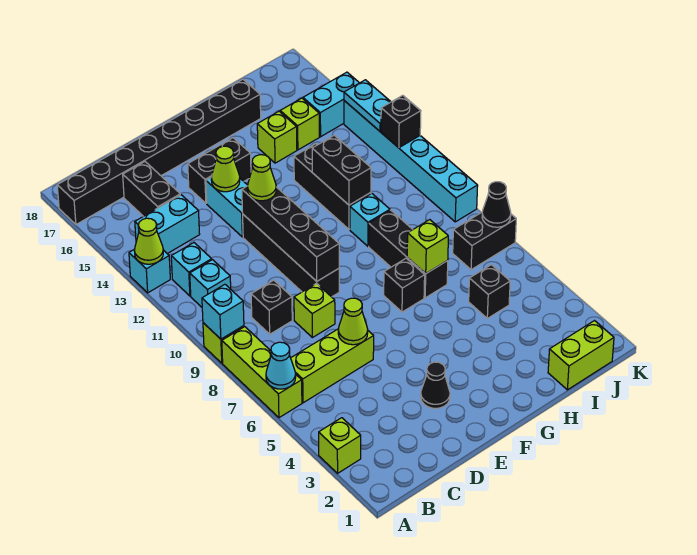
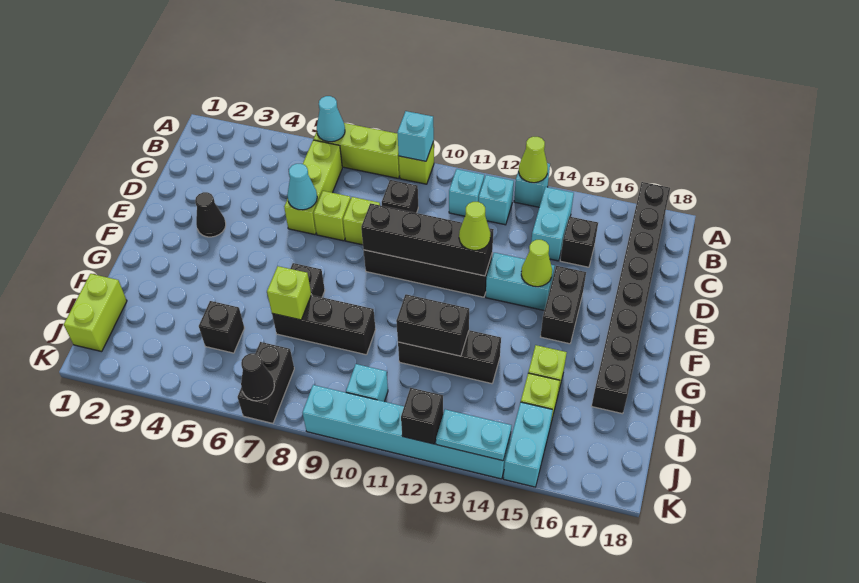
lime brick A3 level 1 -> lime brick D7 level 1
black brick C15:C16 level 1 -> black brick C15 level 1
lime cone D6 level 2 -> cyan cone D6 level 2
cyan brick H10 level 1 -> cyan brick J10 level 1

